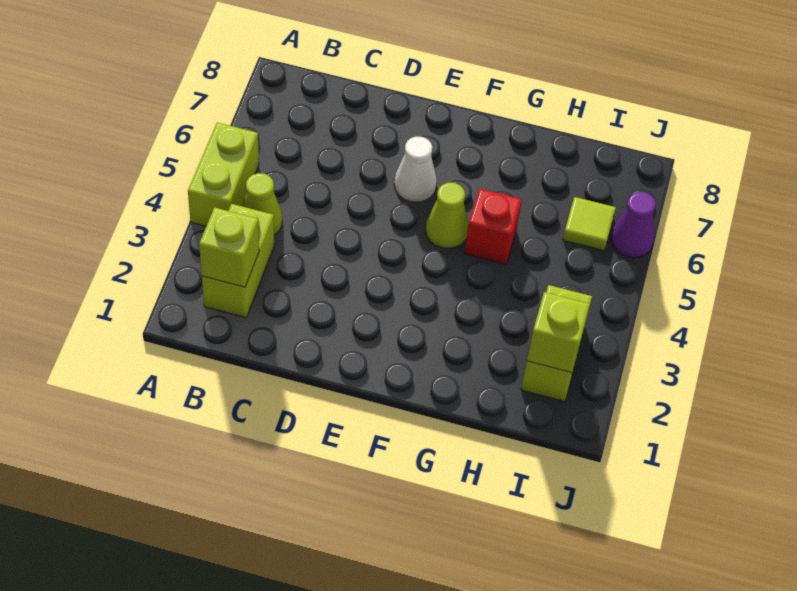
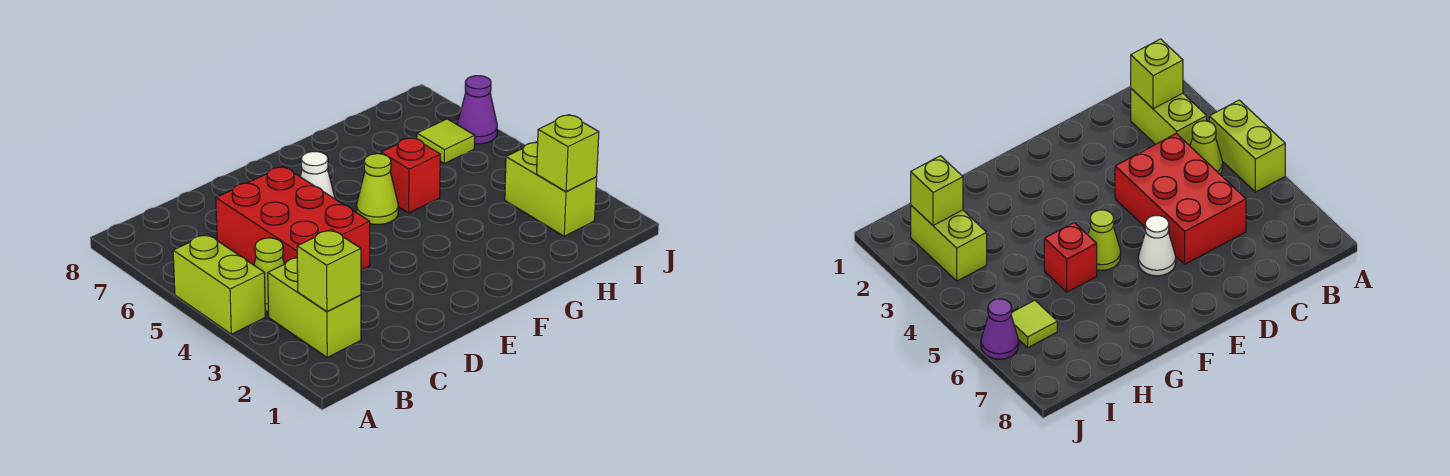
none -> red brick C4:D6 level 1

